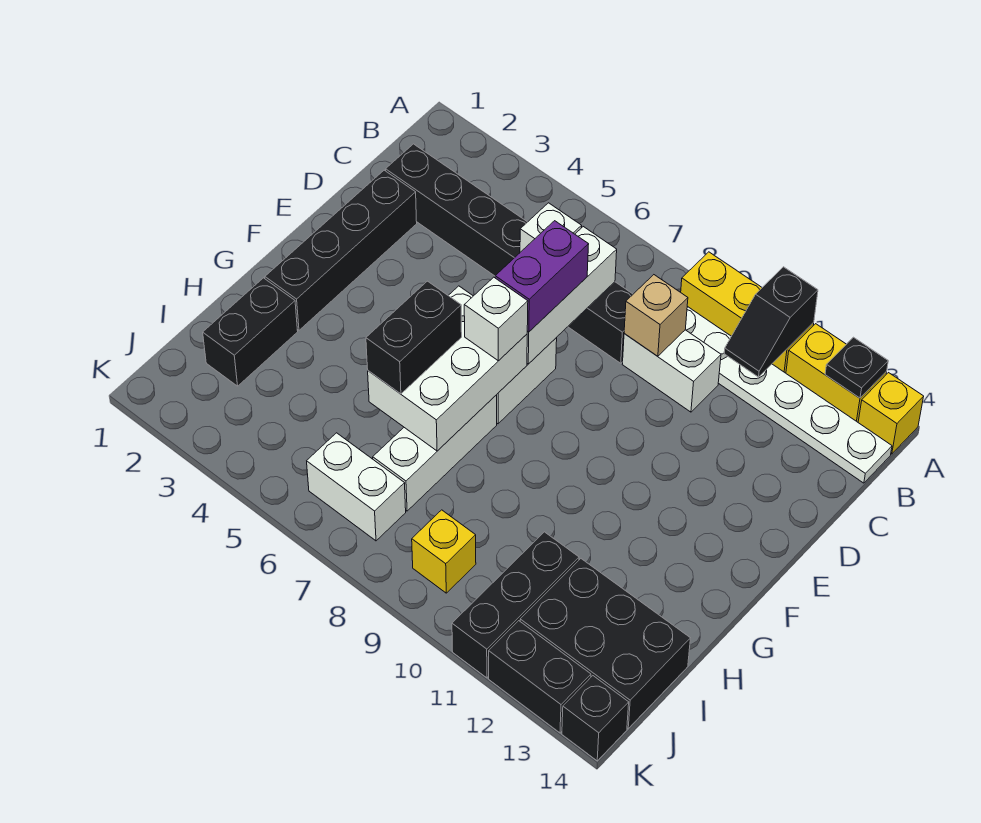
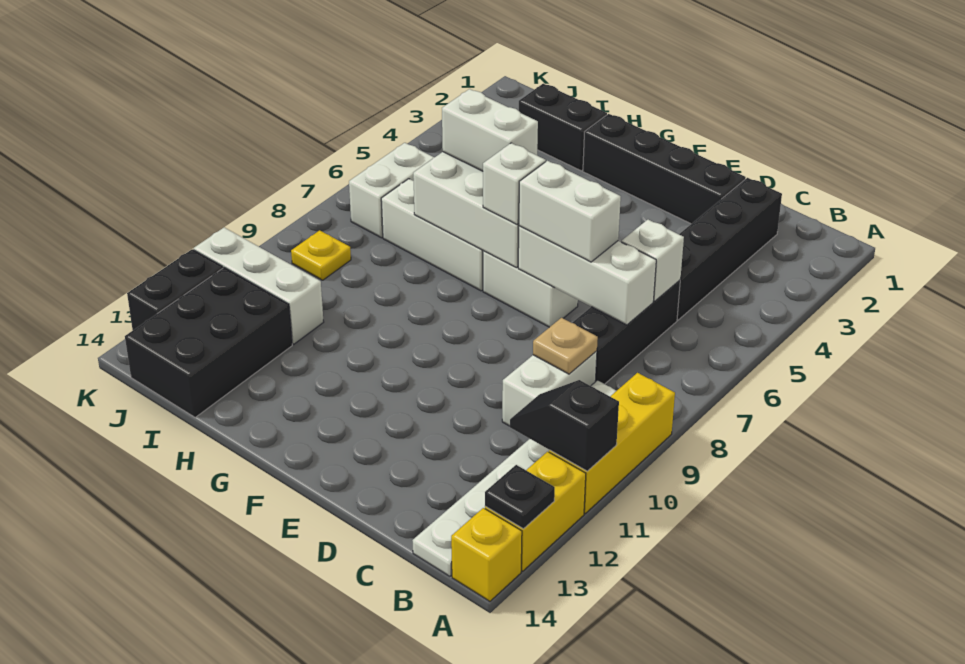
tan brick C9 level 2 -> tan plate C9 level 2
purple brick D7:E7 level 3 -> white brick D7:E7 level 3
black brick G6:H6 level 3 -> white brick G6:H6 level 3
black brick I11:K11 level 1 -> white brick I11:K11 level 1
yellow brick J9 level 1 -> yellow plate J9 level 1
black brick K14 level 1 -> none

